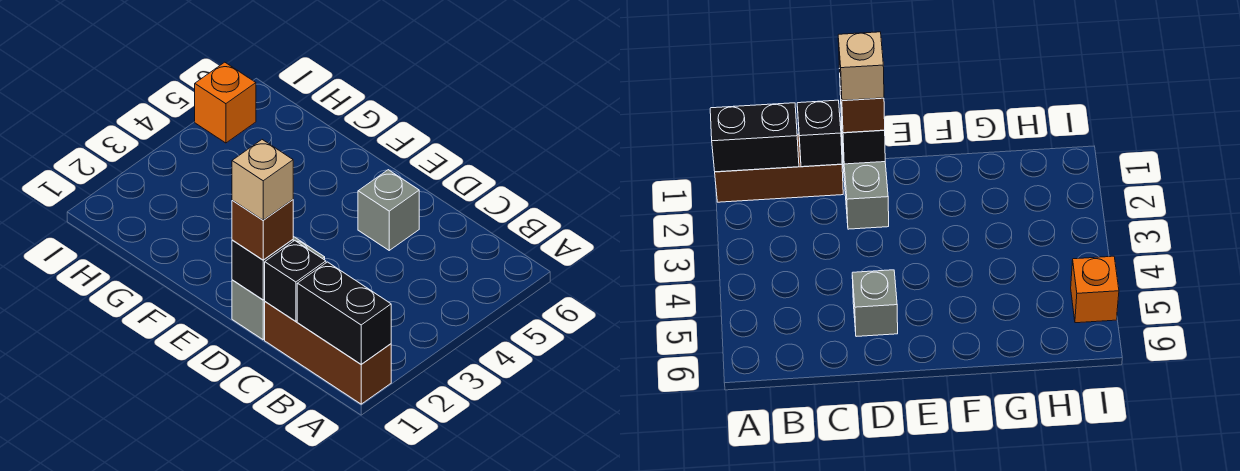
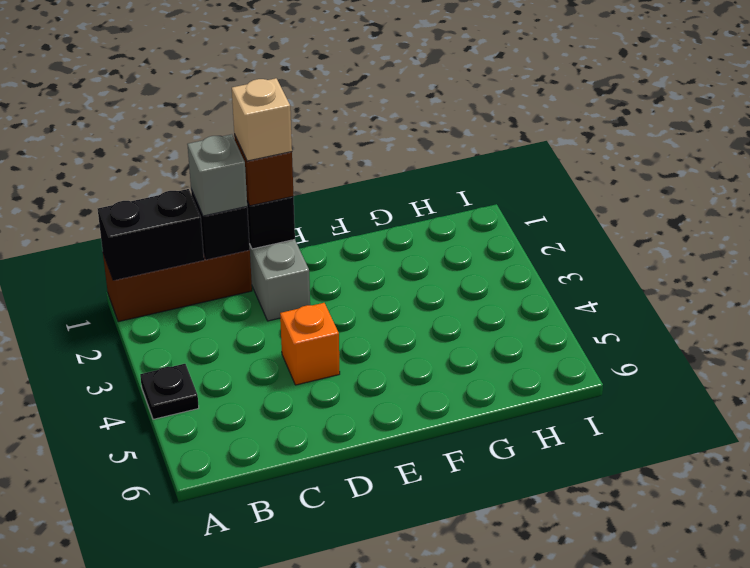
none -> black plate A4 level 1
grey brick D5 level 1 -> grey brick C1 level 3
orange brick I5 level 1 -> orange brick D4 level 1

